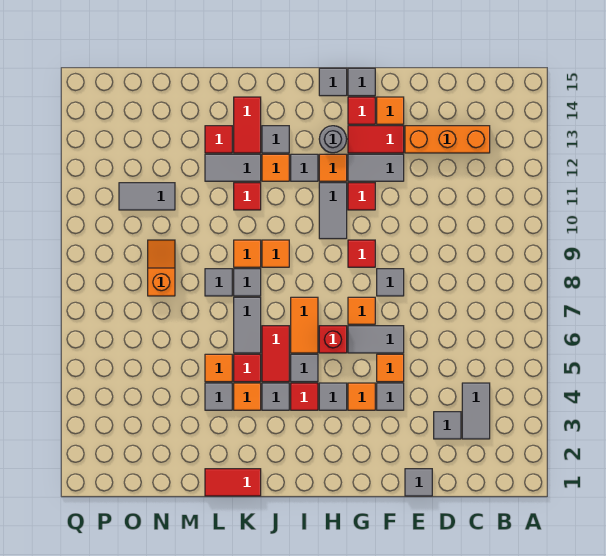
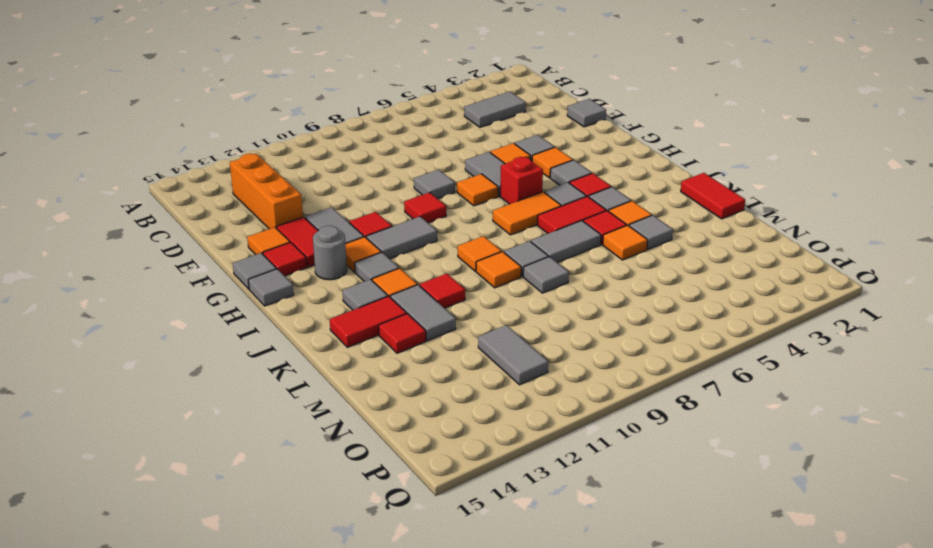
grey tile D3 level 1 -> none
orange slope N8:N9 level 1 top 8 -> none

